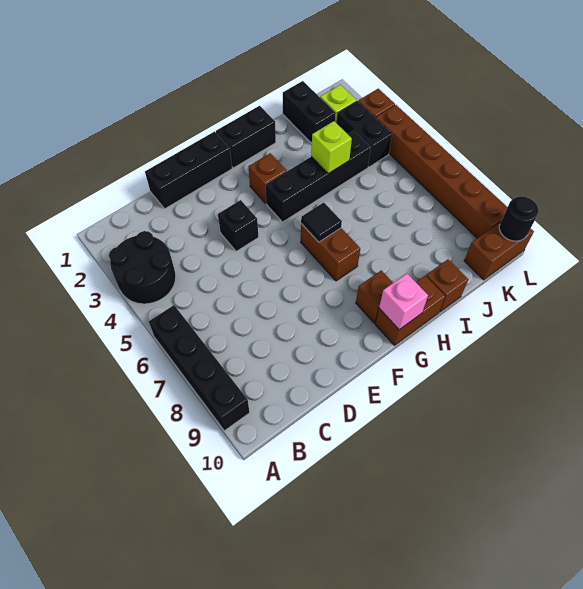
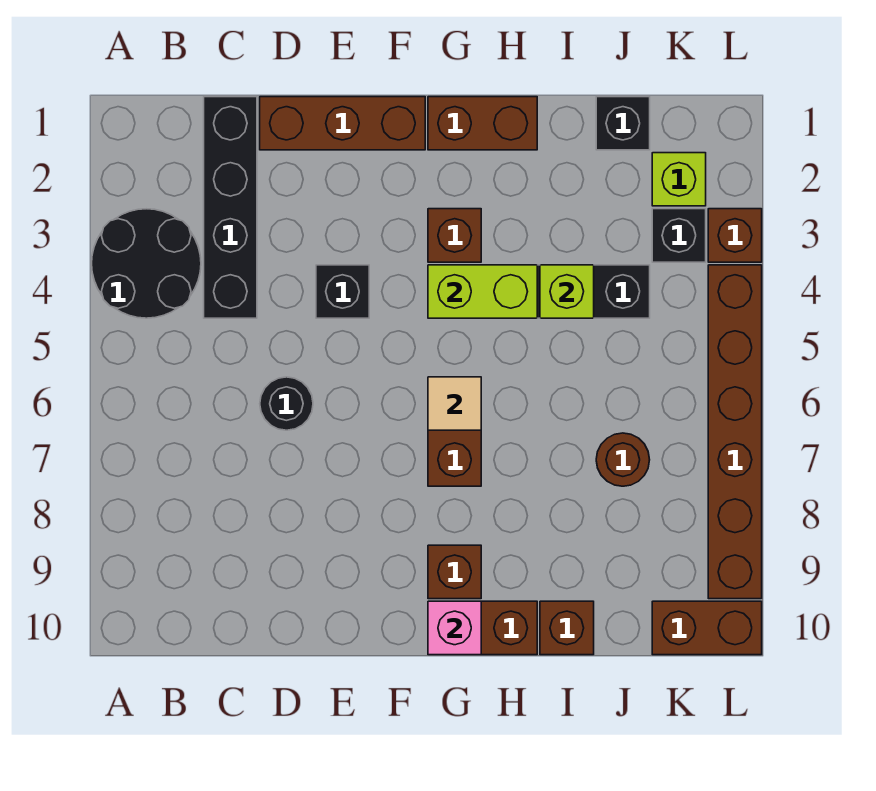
black brick A6:A9 level 1 -> black brick C1:C4 level 1
black brick D1:F1 level 1 -> brown brick D1:F1 level 1
black brick G1:H1 level 1 -> brown brick G1:H1 level 1
none -> lime brick G4:H4 level 2
black tile G6 level 2 -> tan tile G6 level 2
black brick J1:J2 level 1 -> black brick J1 level 1
none -> brown round brick J7 level 1
black brick K3:K4 level 1 -> black brick K3 level 1
black round brick L10 level 2 -> black round brick D6 level 1

